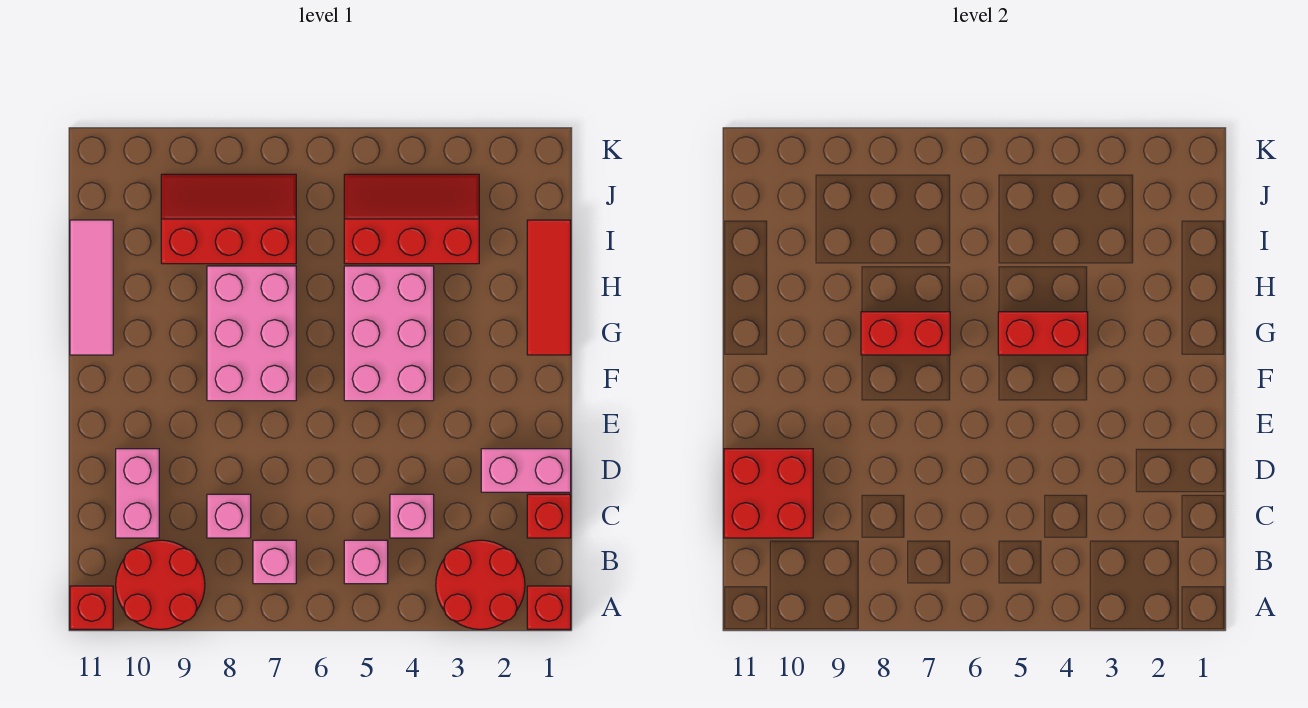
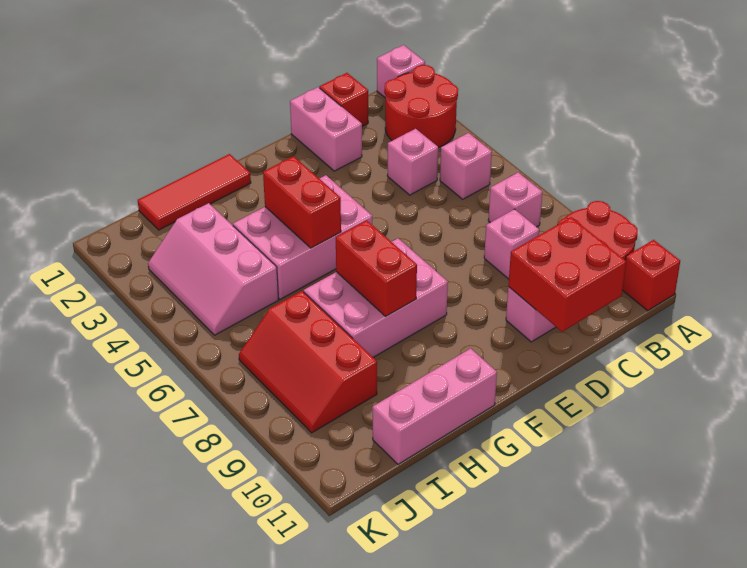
red brick A1 level 1 -> pink brick A1 level 1
pink tile G11:I11 level 1 -> pink brick G11:I11 level 1
red slope I3:J5 level 1 top I -> pink slope I3:J5 level 1 top I

